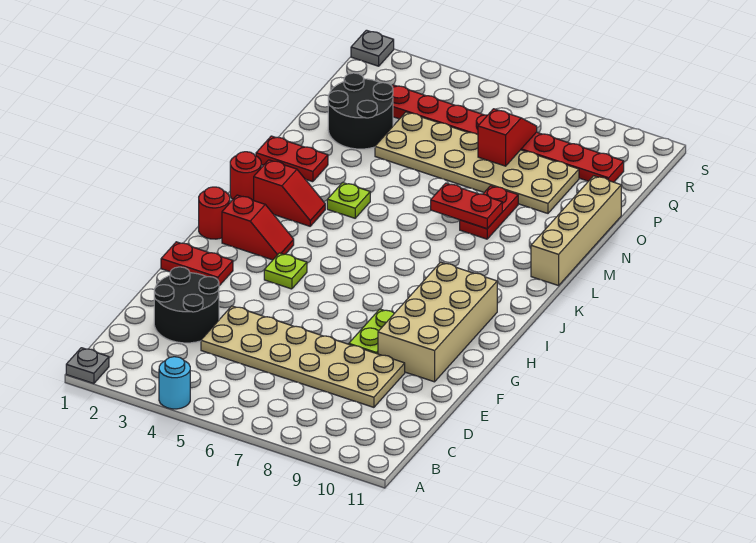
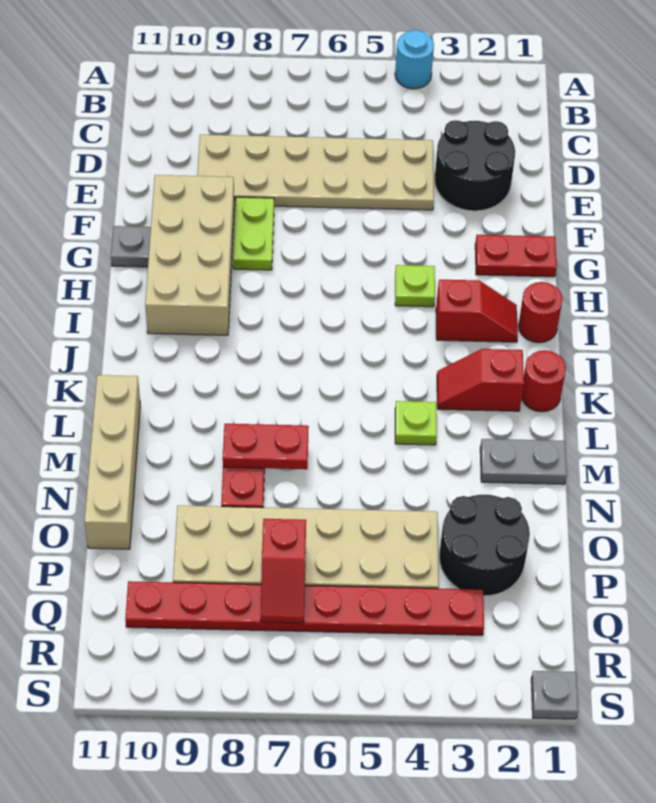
grey plate A1 level 1 -> grey plate G11 level 1
red slope I2:I3 level 1 top 2 -> red slope I2:I3 level 1 top 3
red plate M1:M2 level 1 -> grey plate M1:M2 level 1

